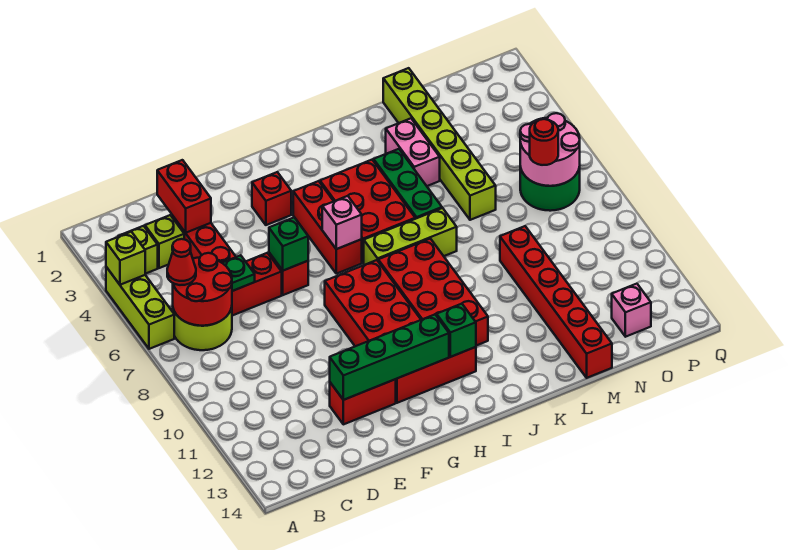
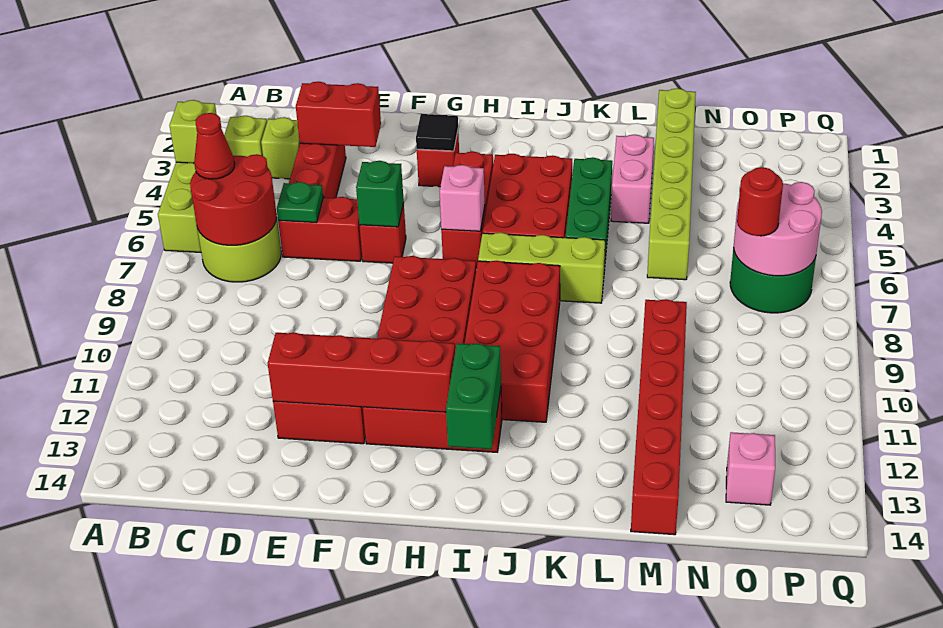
red brick D2:D3 level 2 -> red brick D3:E3 level 2
green brick E12:H12 level 2 -> red brick E12:H12 level 2
none -> black tile G3 level 2
green brick I12 level 2 -> green brick I12:I13 level 2

